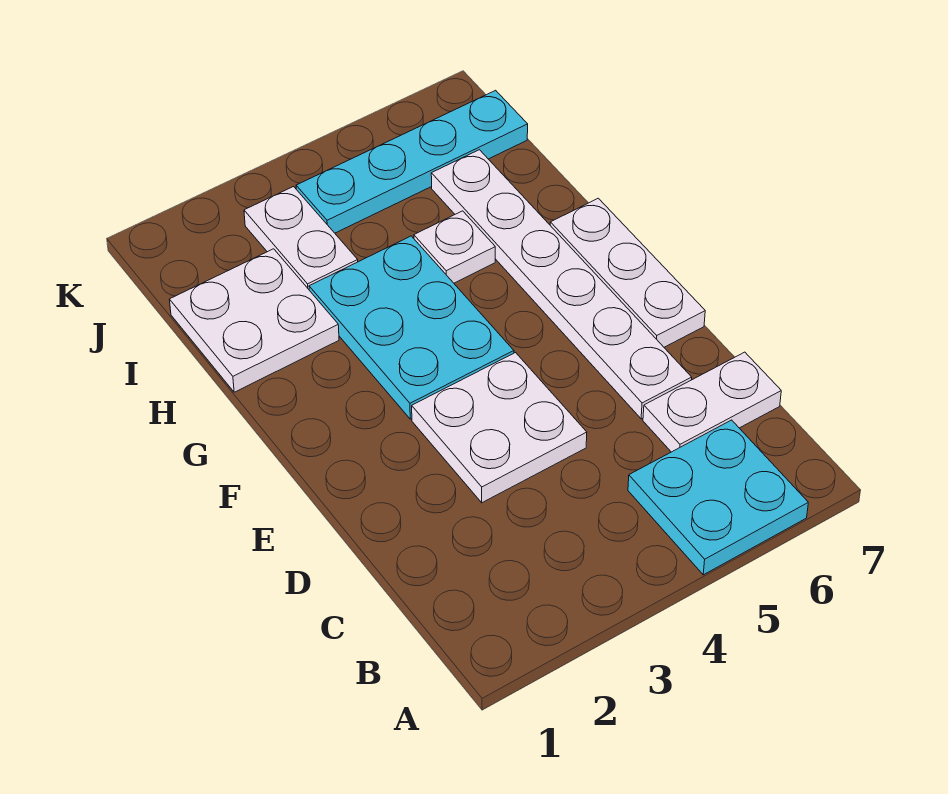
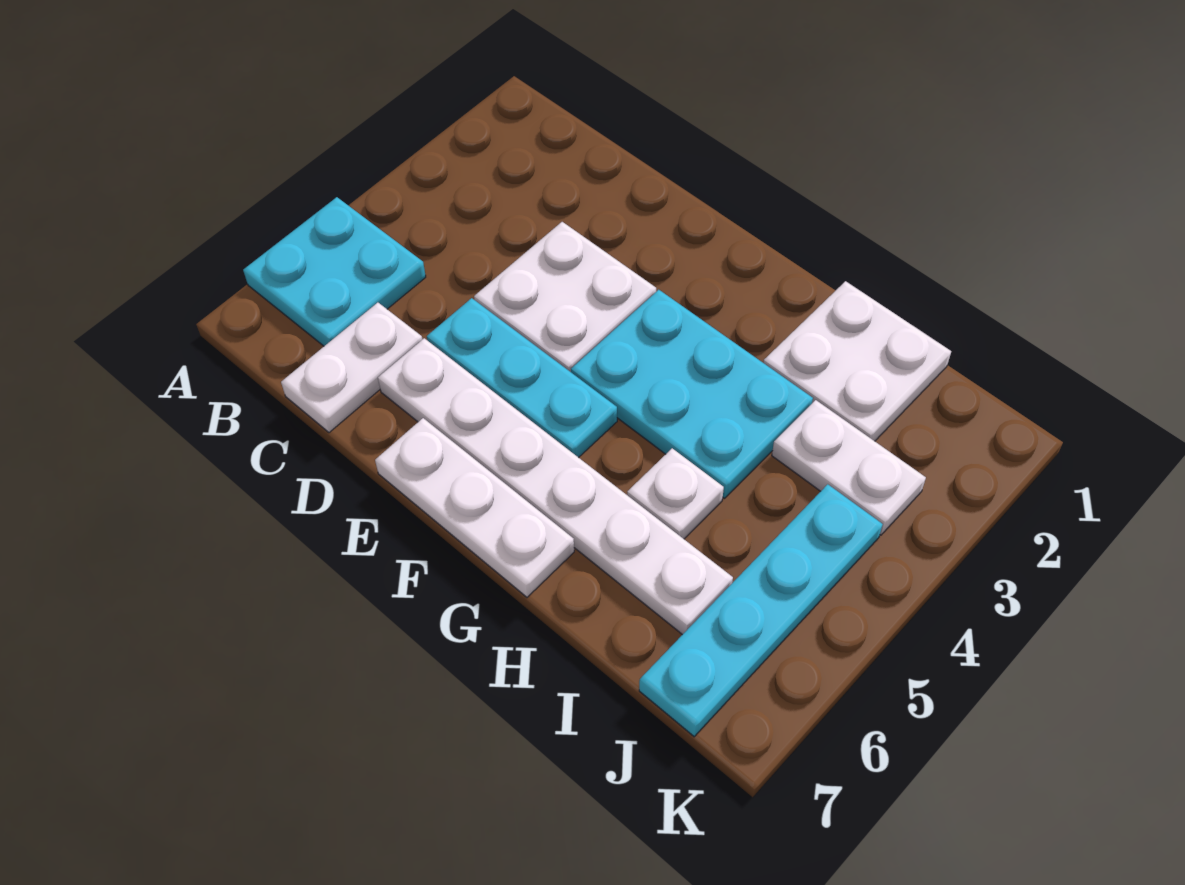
none -> cyan plate D5:F5 level 1

